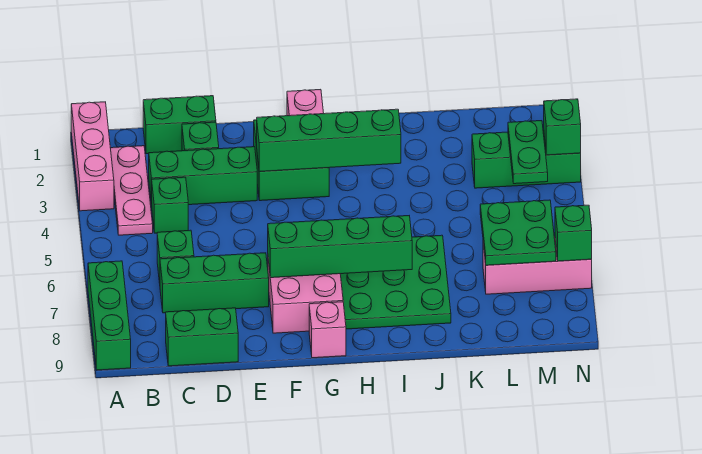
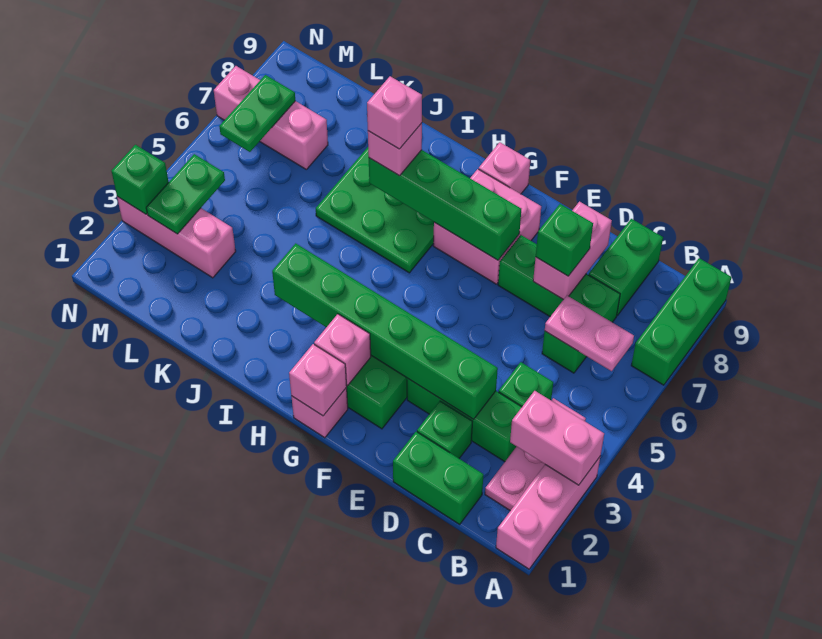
none -> pink brick A3:B3 level 2
none -> pink plate B6:C6 level 2
green brick C9:D9 level 1 -> green brick C8:C9 level 1
none -> pink brick D7:D8 level 2
green brick F3:I3 level 2 -> green brick D3:I3 level 2
none -> pink brick G1 level 2
none -> pink brick G2 level 2
none -> pink brick I7 level 3
none -> pink brick I7 level 4
green brick L3:N3 level 1 -> pink brick L3:N3 level 1
green plate L6:M7 level 2 -> green plate M6:M7 level 2
green brick N7 level 2 -> green brick D7 level 3

